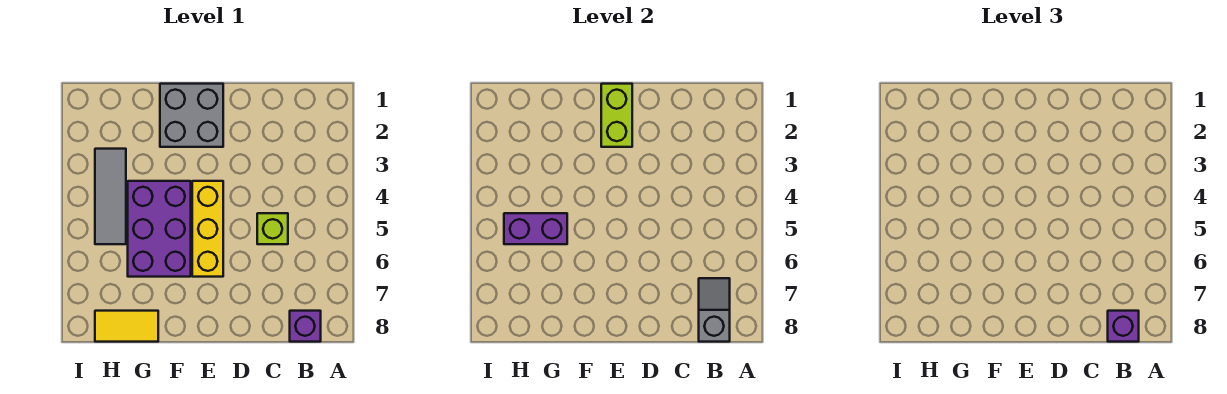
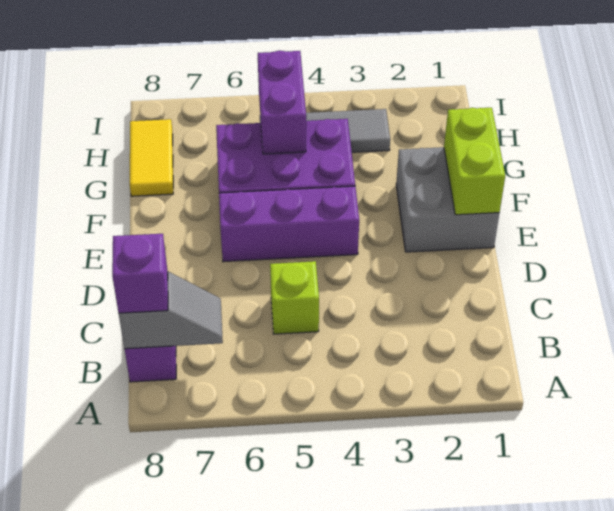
lime brick E1:E2 level 2 -> lime brick E1:F1 level 2
yellow brick E4:E6 level 1 -> purple brick E4:E6 level 1

